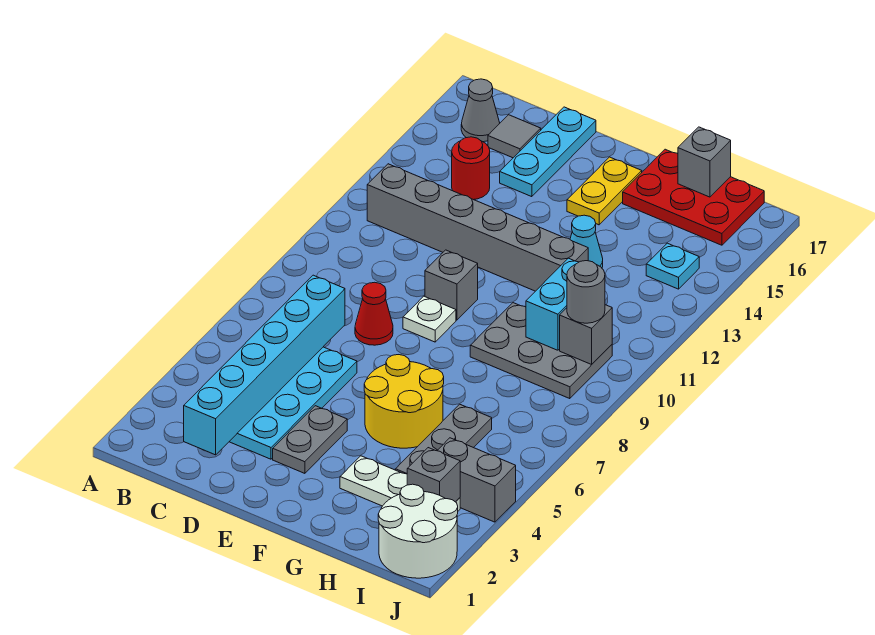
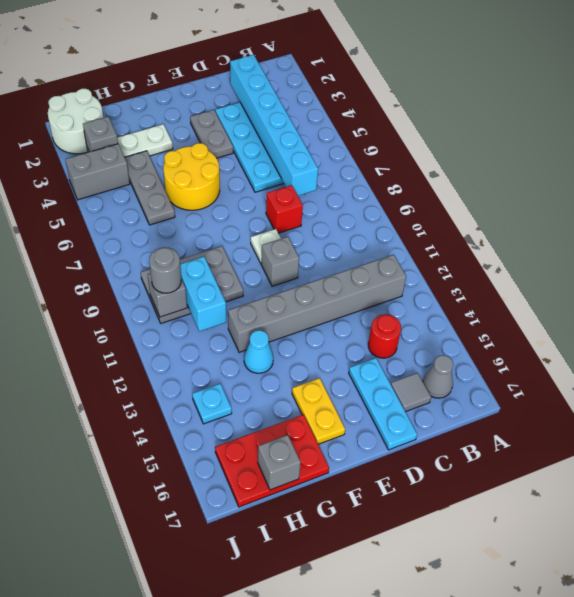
red cone D8 level 1 -> red brick D8 level 1

